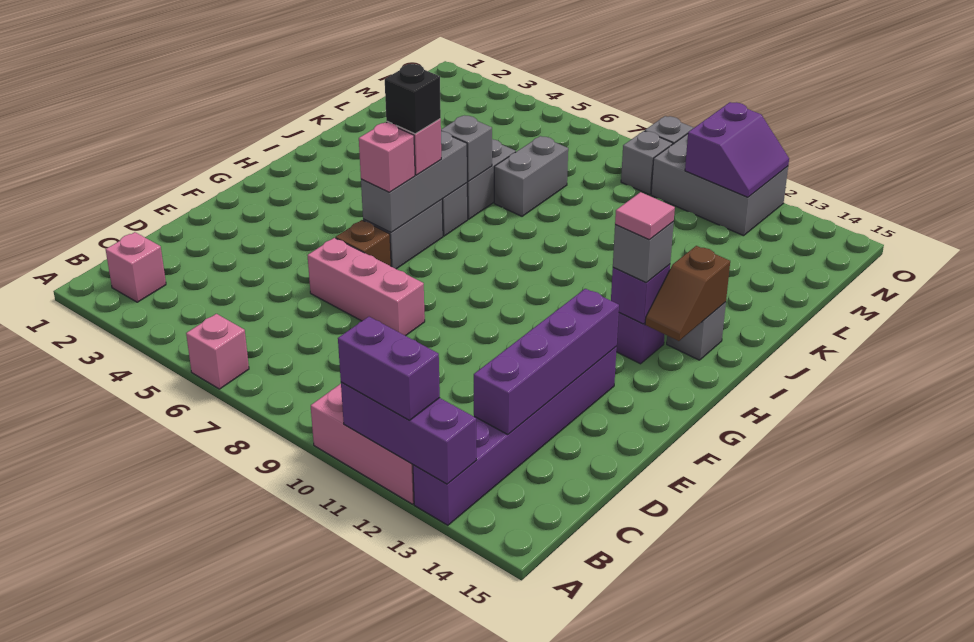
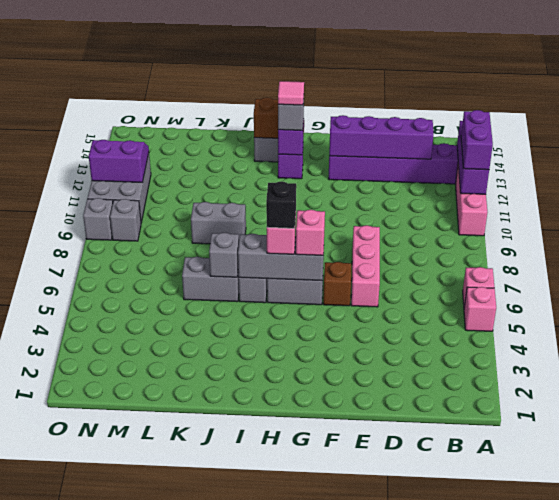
pink brick B2 level 1 -> pink brick A5 level 1
grey brick K7:L7 level 1 -> grey brick J9:K9 level 1

